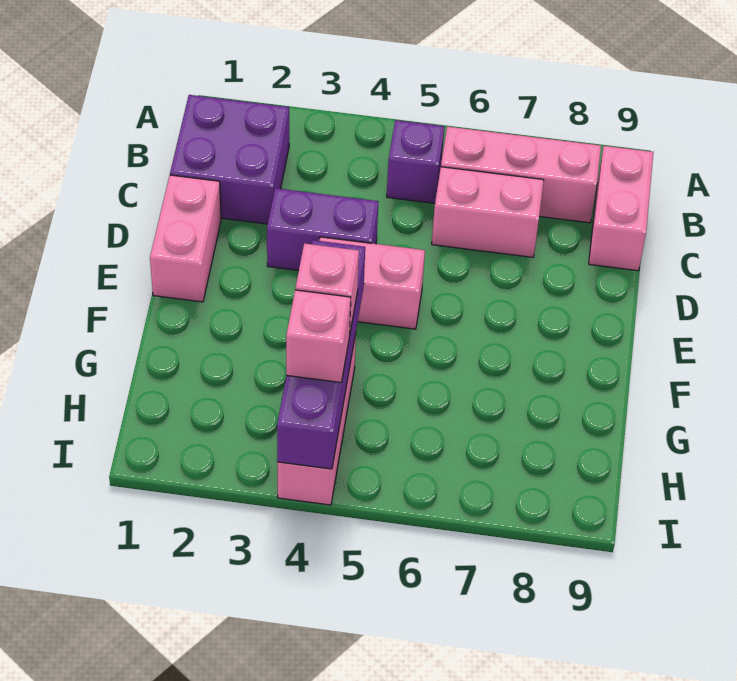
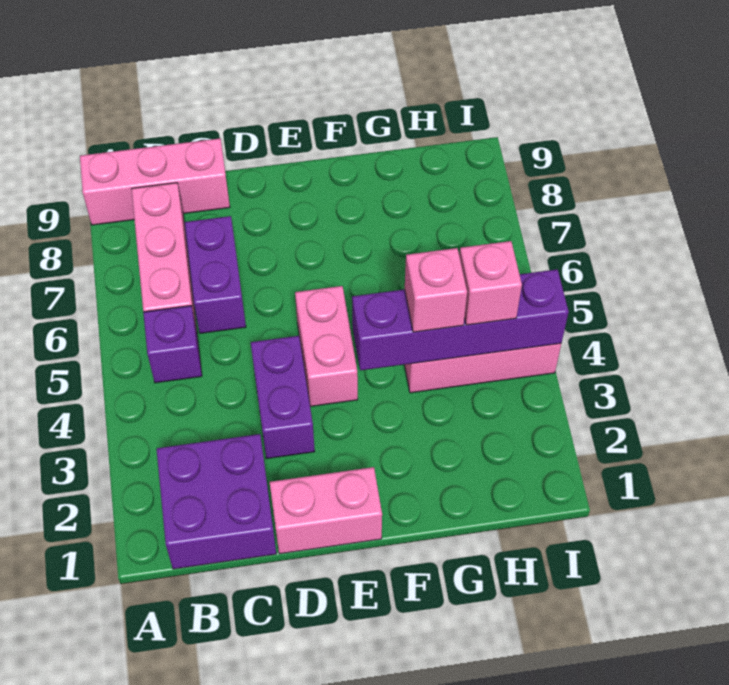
pink brick B9:C9 level 1 -> pink brick A9:C9 level 1
pink brick C6:C7 level 1 -> purple brick C6:C7 level 1

